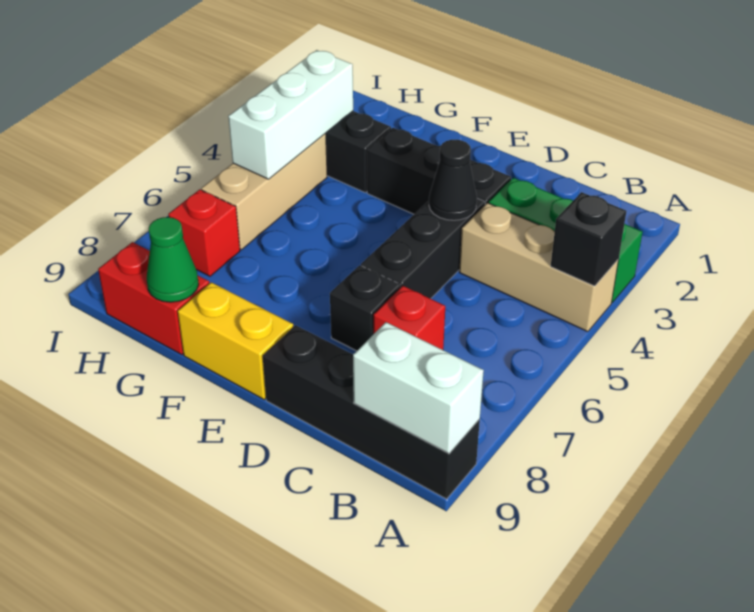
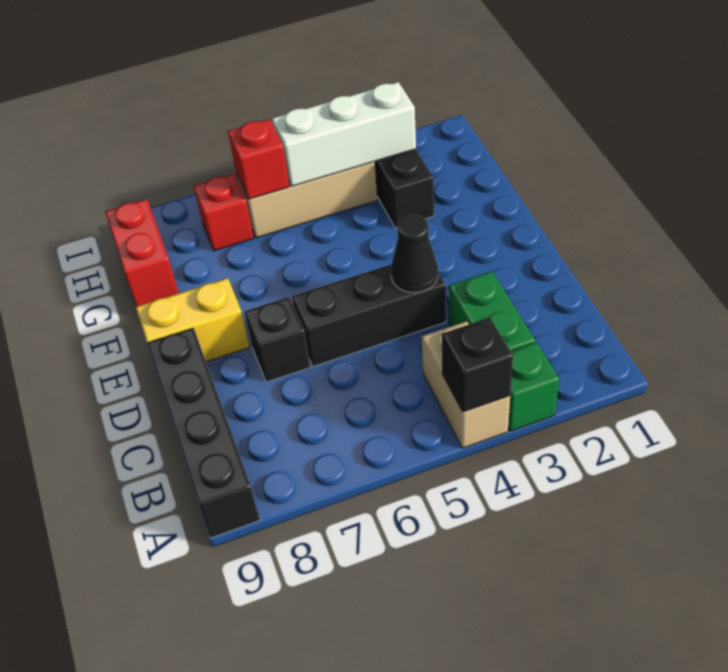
tan brick A4:C4 level 1 -> tan brick A4:B4 level 1
white brick A9:B9 level 2 -> none
red brick C7 level 1 -> red brick H6 level 2
black brick D3:F3 level 1 -> none
yellow brick E9:F9 level 1 -> yellow brick E8:E9 level 1
green cone G9 level 2 -> none

